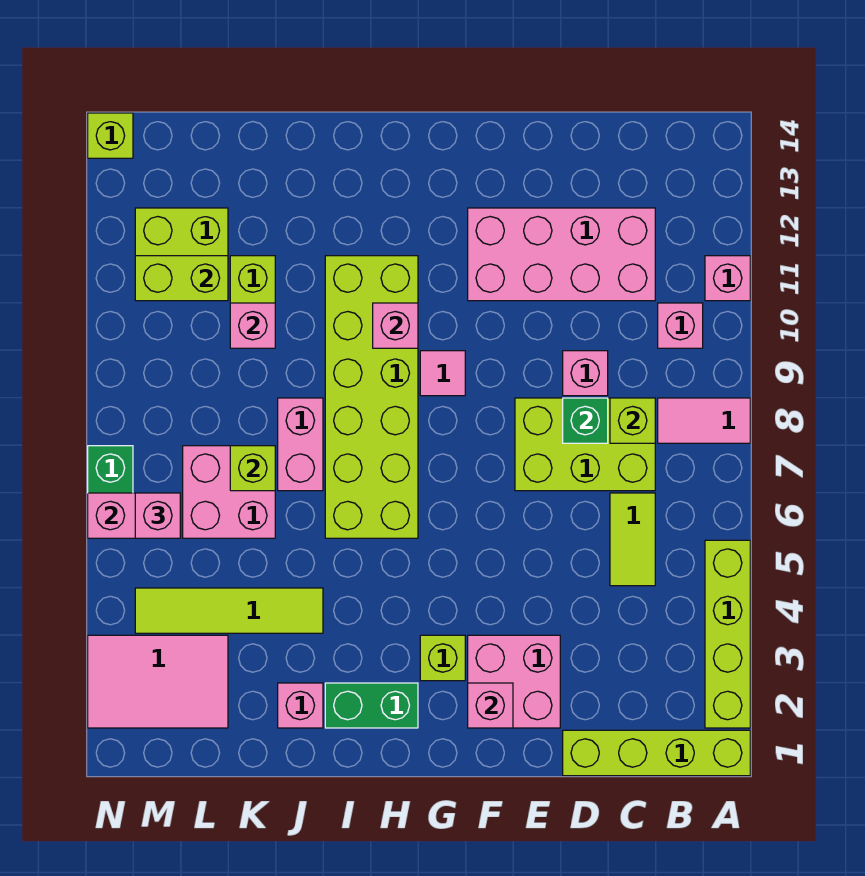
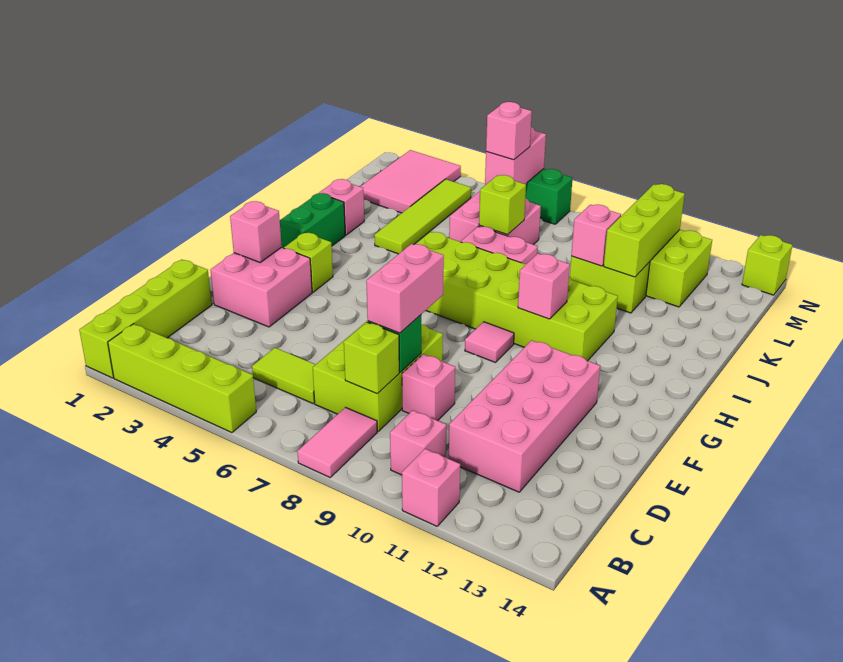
none -> pink brick D8:E8 level 3
lime brick L11:M11 level 2 -> lime brick K11:M11 level 2

